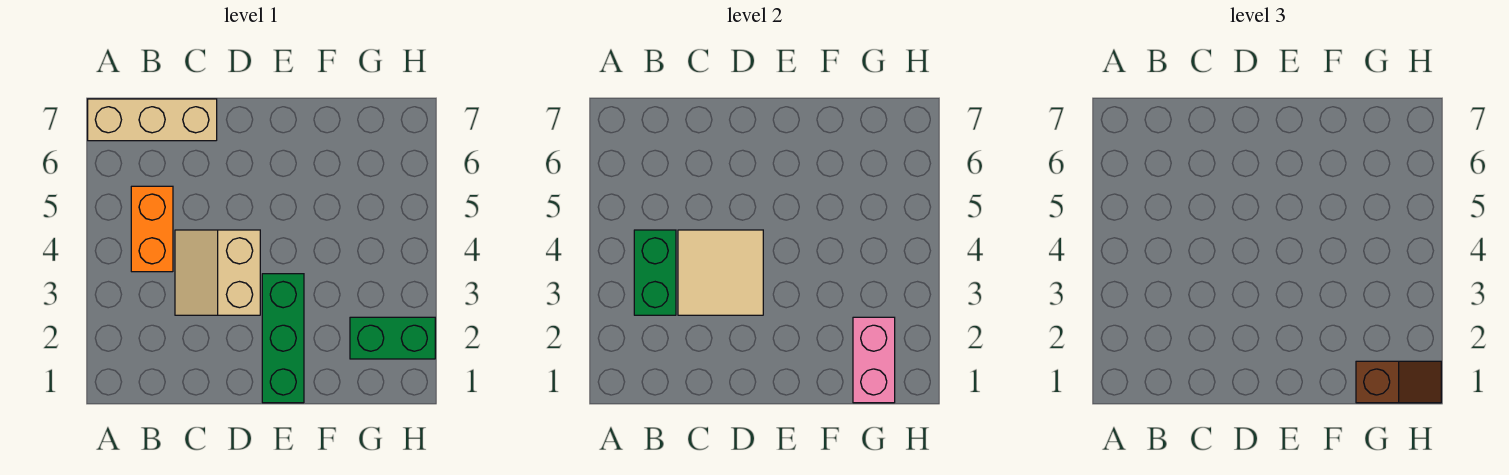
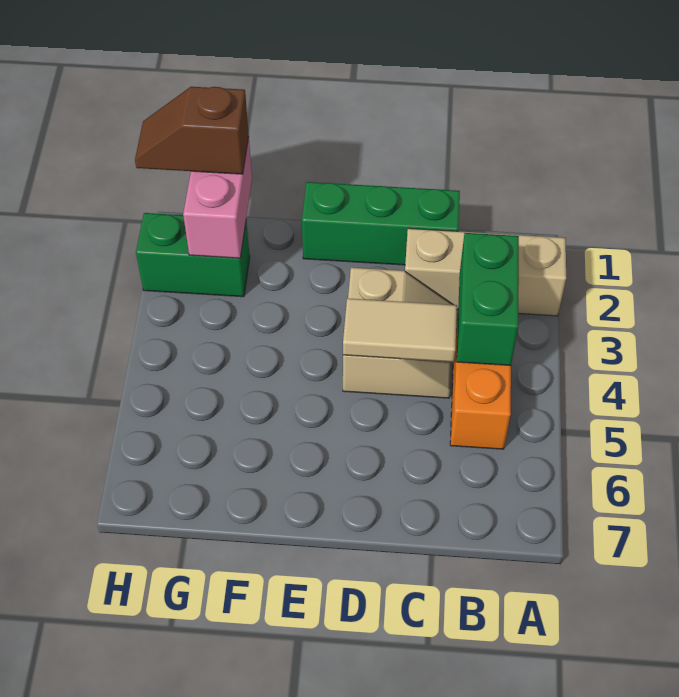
tan brick A7:C7 level 1 -> tan brick A2:C2 level 1
tan tile C3:D4 level 2 -> tan tile C4:D4 level 2
green brick E1:E3 level 1 -> green brick C1:E1 level 1

